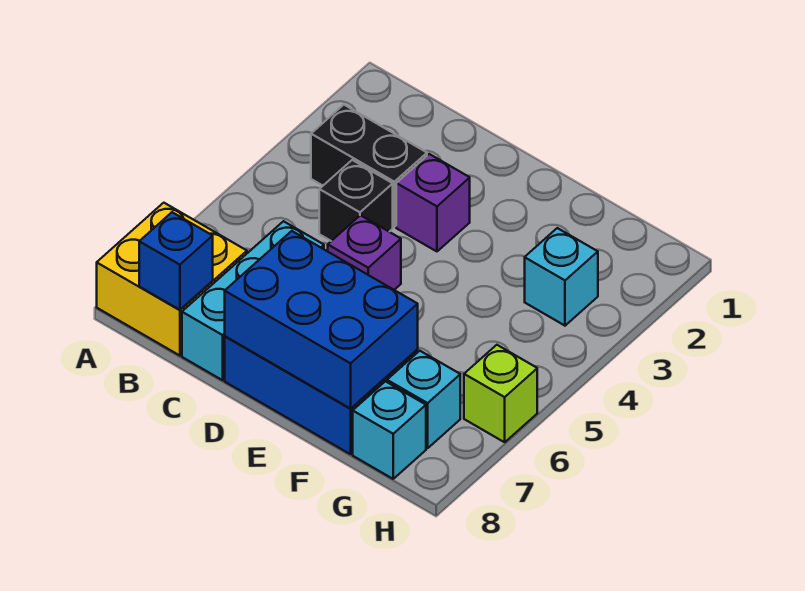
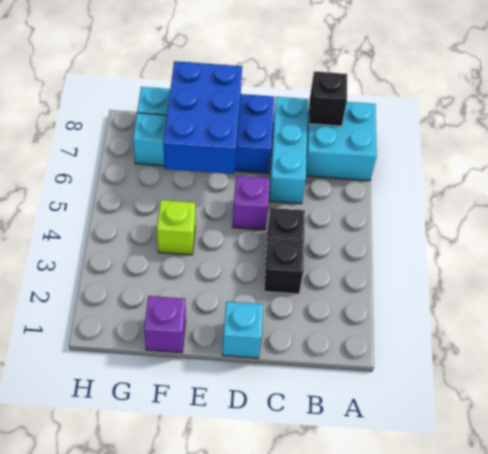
yellow brick A7:B8 level 1 -> cyan brick A7:B8 level 1
black brick B3:C3 level 1 -> black brick C3 level 1
blue brick B8 level 2 -> black brick B8 level 2
purple brick D3 level 1 -> purple brick F1 level 1
blue brick D7:F8 level 2 -> blue brick E6:F8 level 2
cyan brick G3 level 1 -> cyan brick D1 level 1
lime brick H6 level 1 -> lime brick F4 level 1

